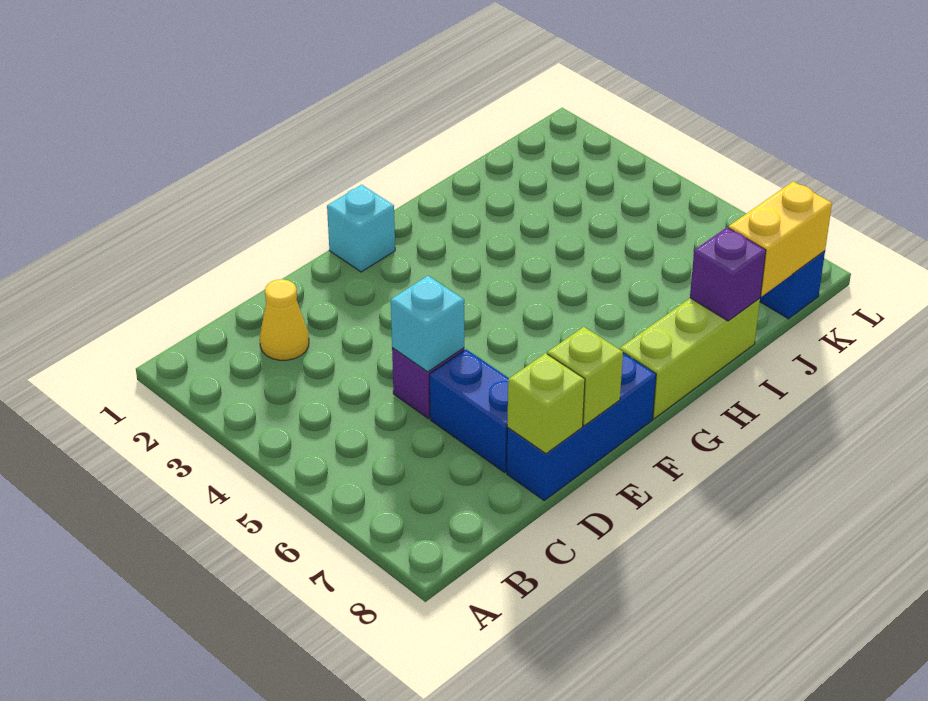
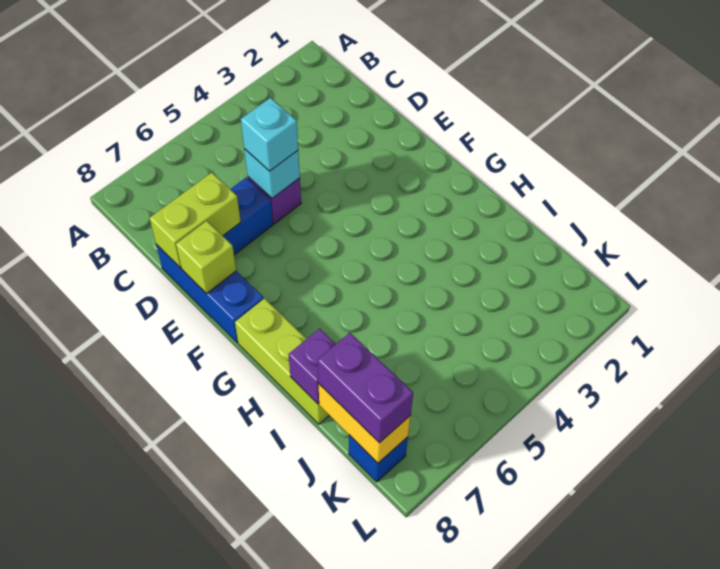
yellow cone C2 level 1 -> none
lime brick D8 level 2 -> lime brick D7:D8 level 2
cyan brick F1 level 1 -> cyan brick D5 level 3
none -> purple brick J8:K8 level 3

